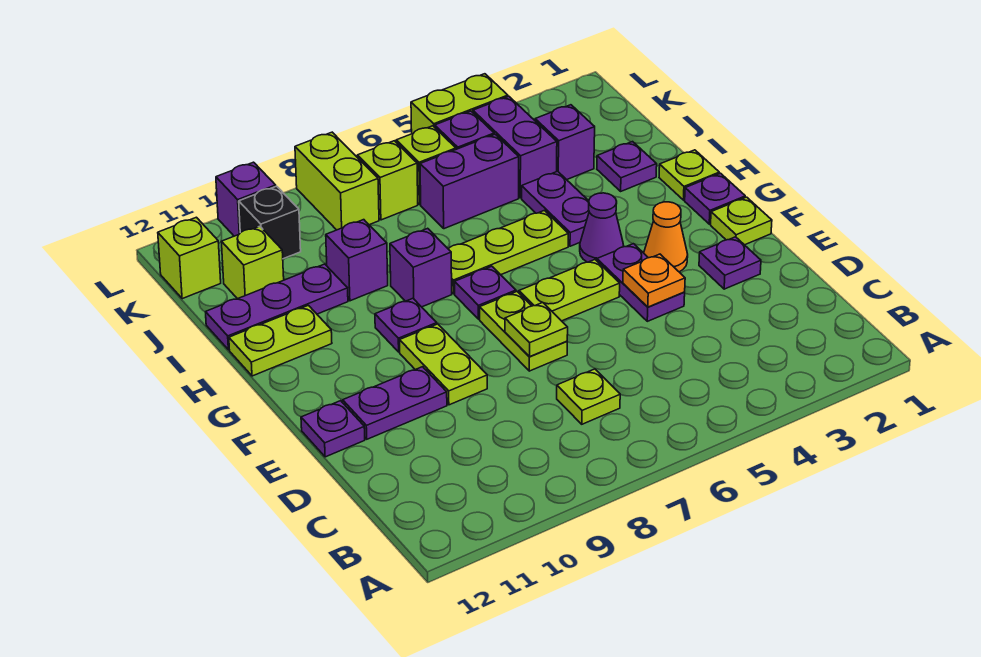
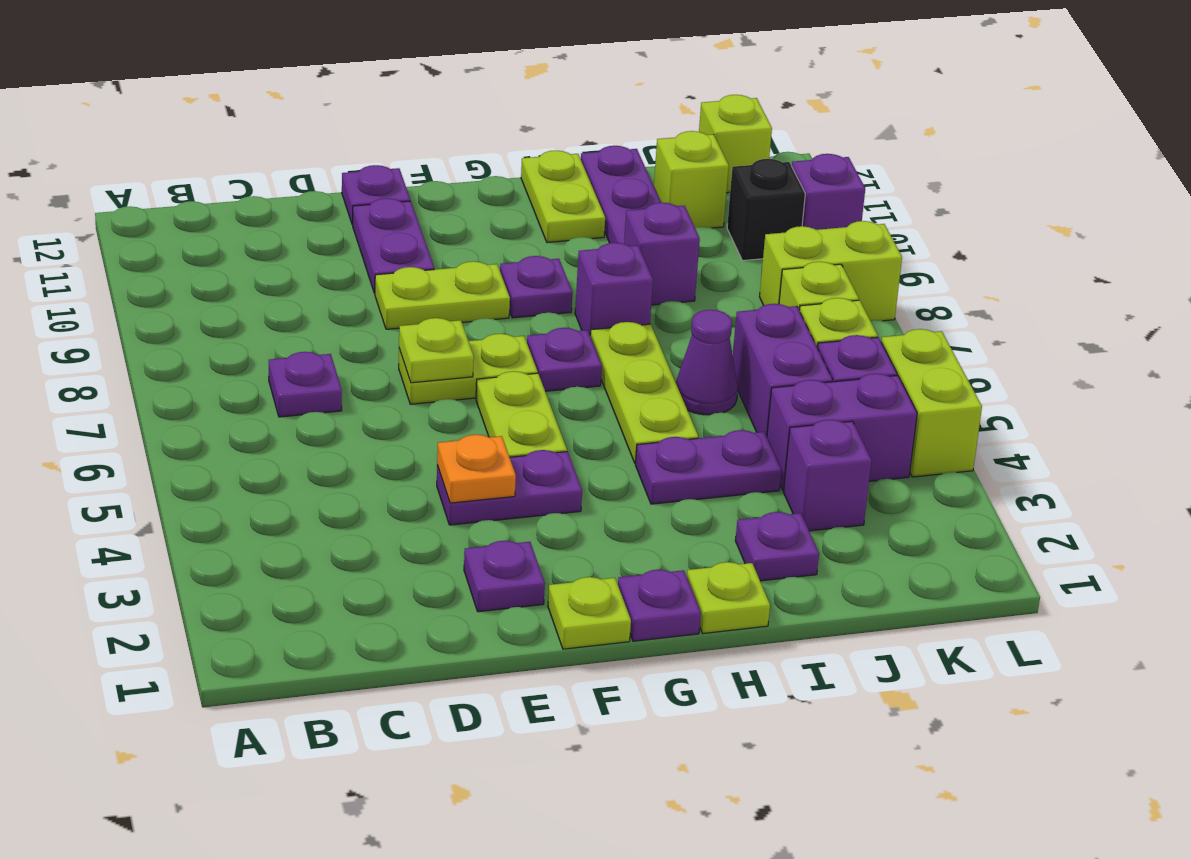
lime plate C7 level 1 -> purple plate C7 level 1
orange cone F3 level 1 -> none
purple cone G4 level 1 -> purple cone I6 level 1

